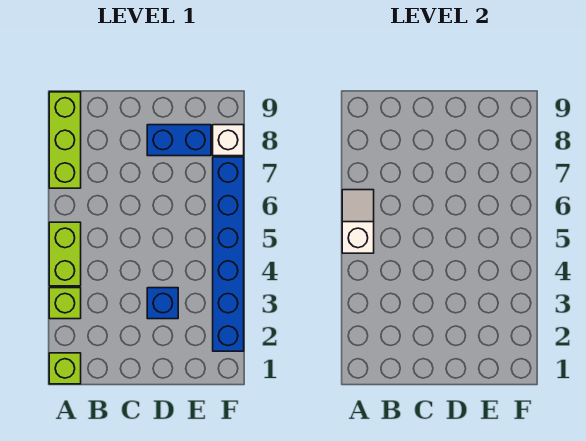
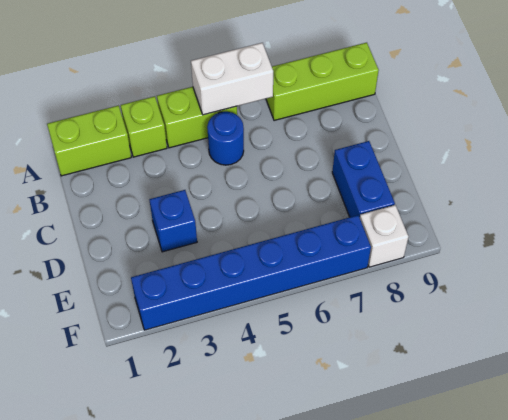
lime brick A1 level 1 -> lime brick A1:A2 level 1
white slope A5:A6 level 2 top 5 -> white brick A5:A6 level 2
none -> blue round brick B5 level 1

